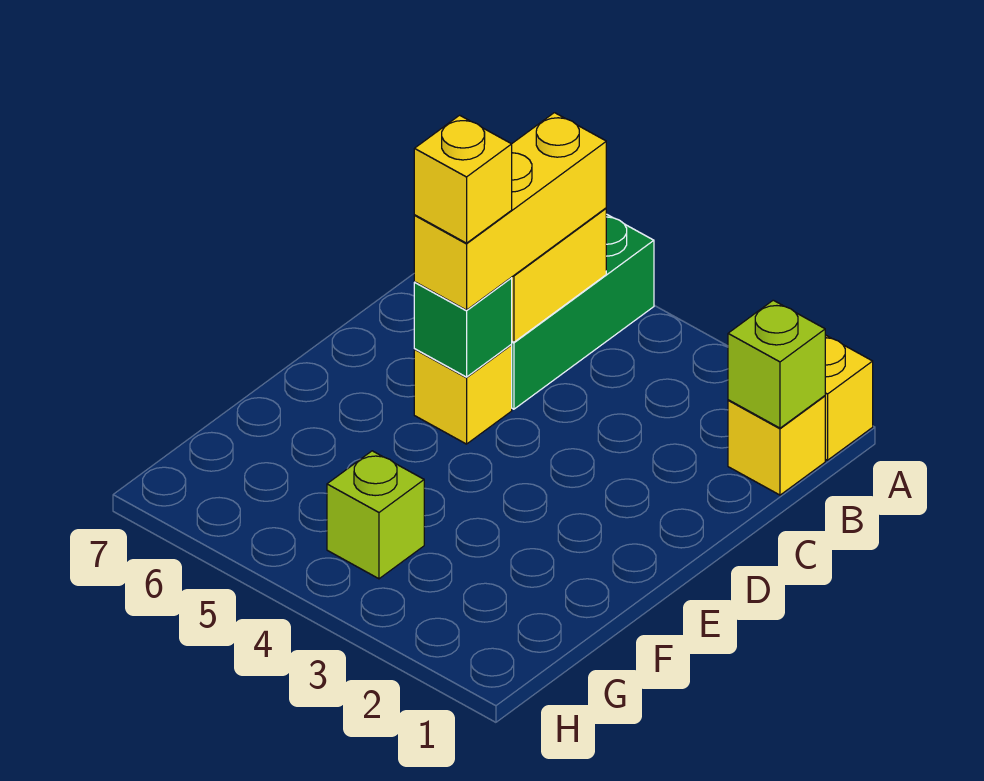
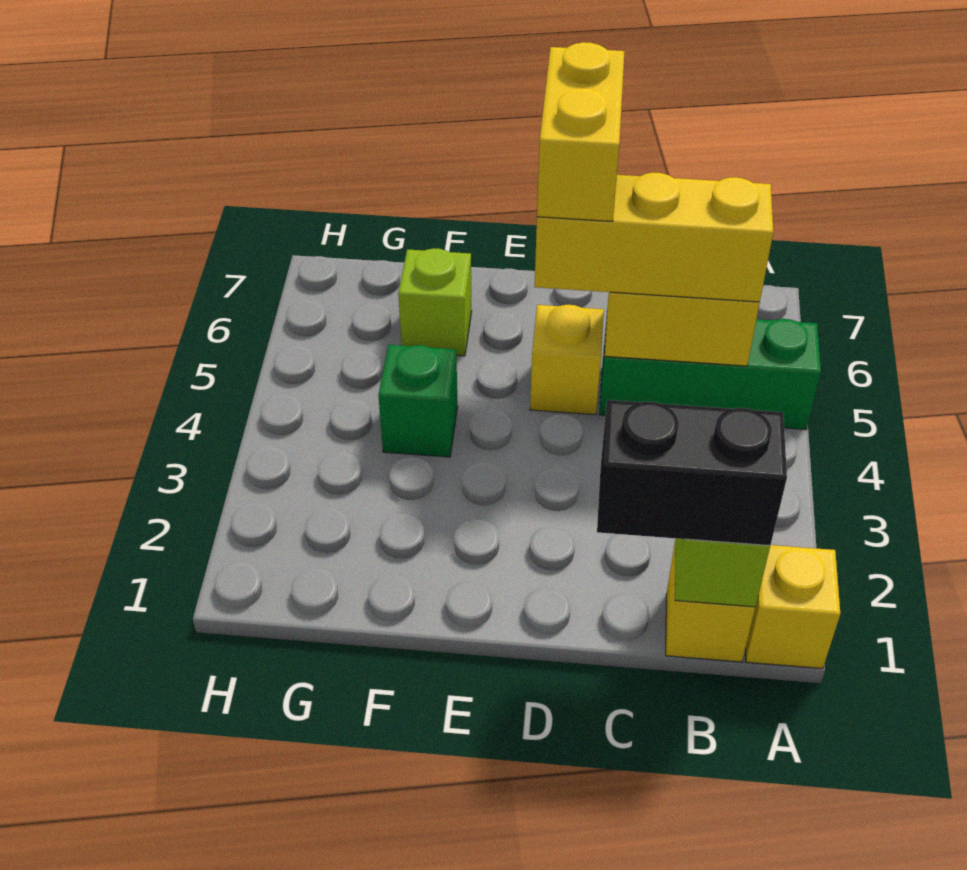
none -> black brick B1:C1 level 3
green brick D5 level 2 -> green brick F4 level 1
yellow brick D5 level 4 -> yellow brick D5:D6 level 4
lime brick G4 level 1 -> lime brick F6 level 1

